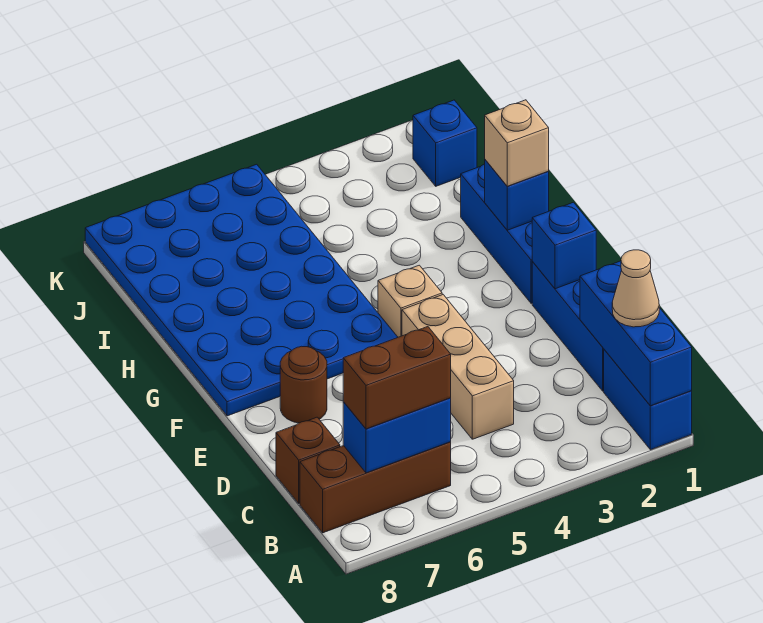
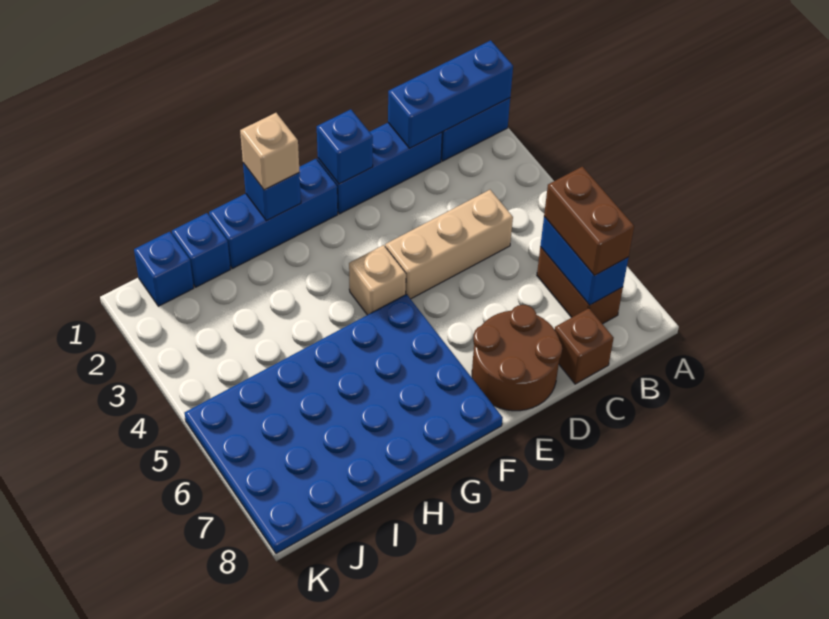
tan cone B1 level 3 -> none
brown brick B6:B8 level 1 -> brown brick B6:B7 level 1
brown round brick E7 level 1 -> brown round brick D7:E8 level 1
none -> blue brick I1 level 1

